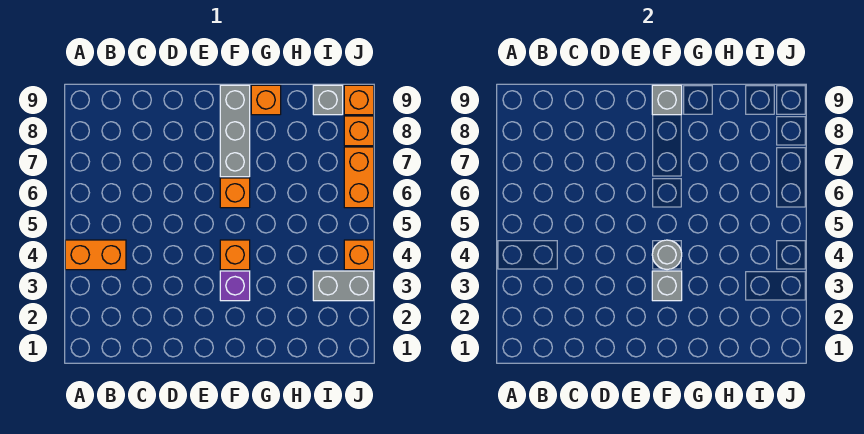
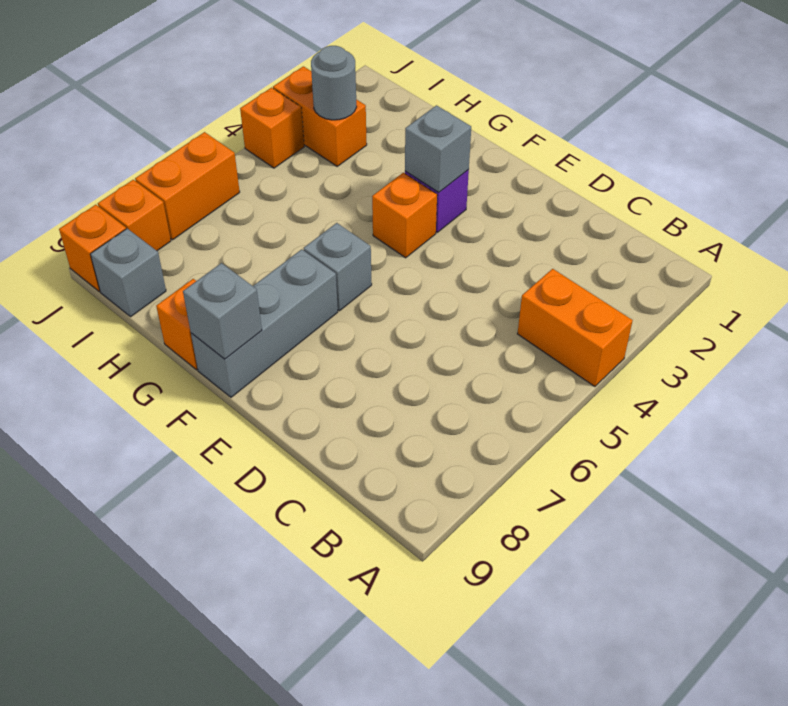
grey round brick F4 level 2 -> grey round brick I3 level 2
orange brick F6 level 1 -> grey brick F6 level 1
grey brick I3:J3 level 1 -> orange brick I3:J3 level 1

